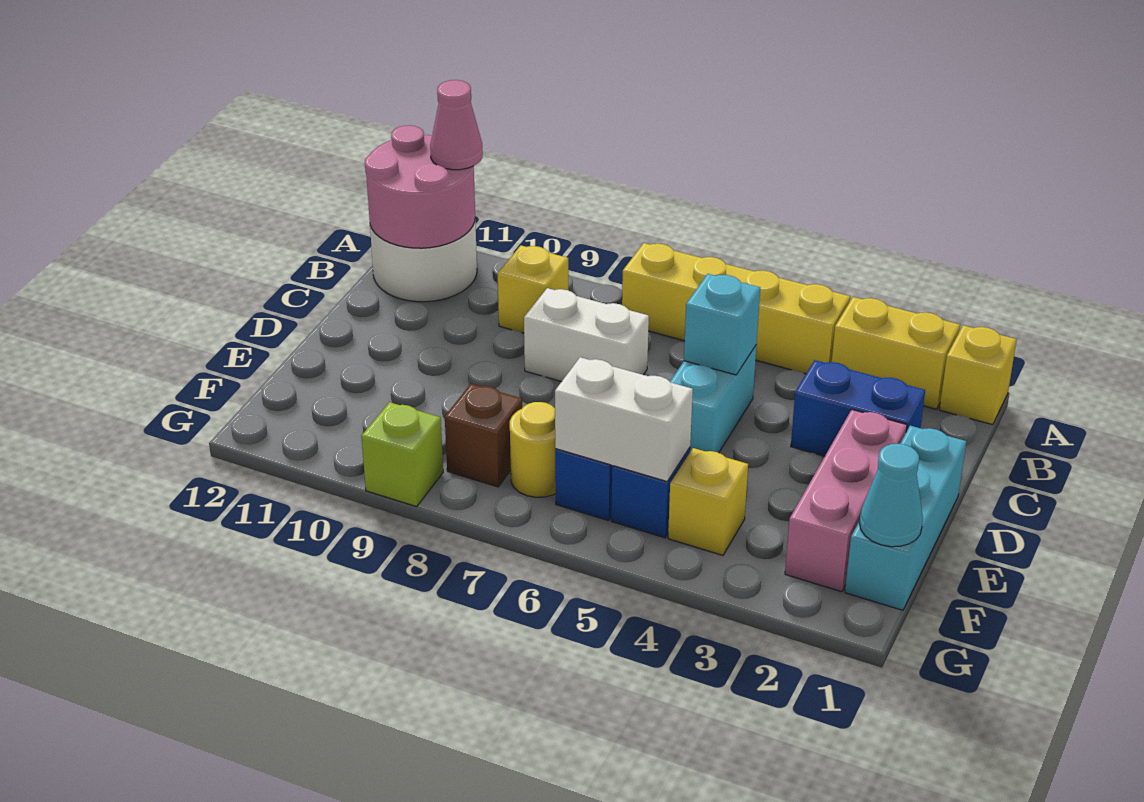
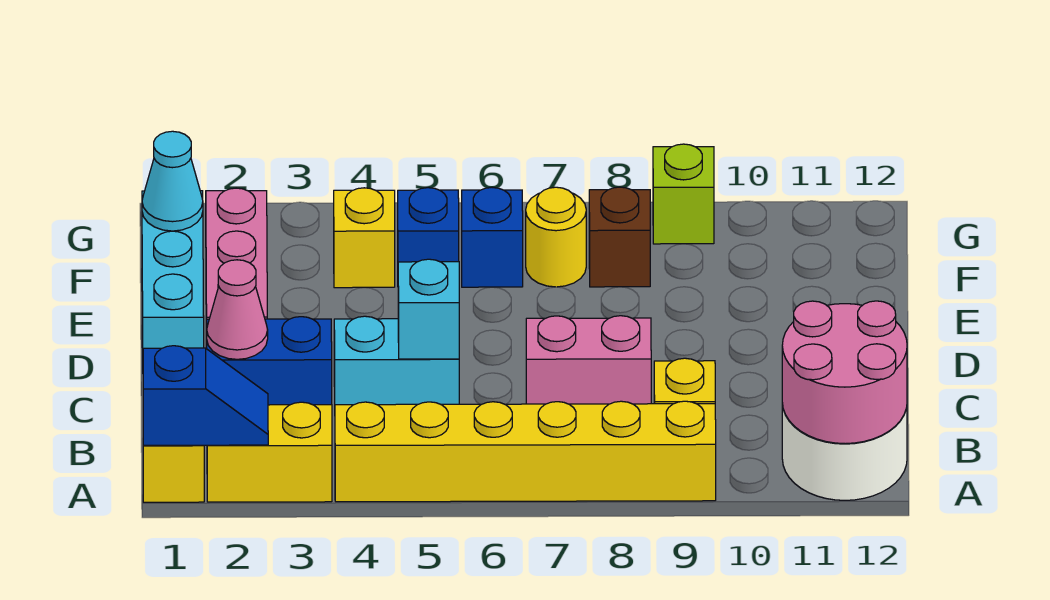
none -> blue slope A1:A2 level 2 top 1
yellow brick A4:A7 level 1 -> yellow brick A4:A9 level 1
pink cone A11 level 3 -> pink cone C2 level 2
cyan brick C5:D5 level 1 -> cyan brick C4:C5 level 1
white brick C7:C8 level 1 -> pink brick C7:C8 level 1
white brick F5:F6 level 2 -> none

